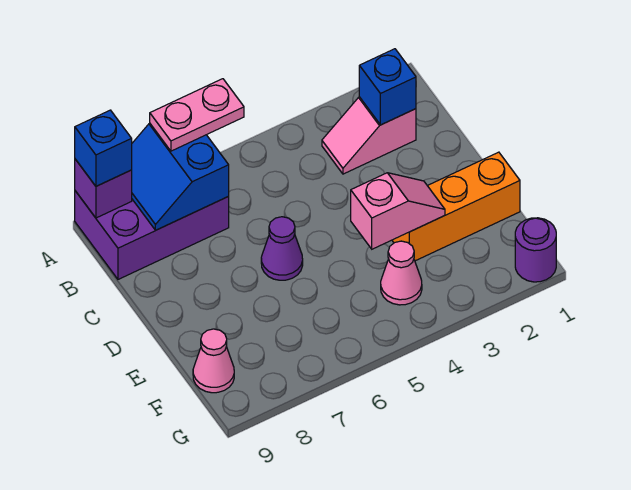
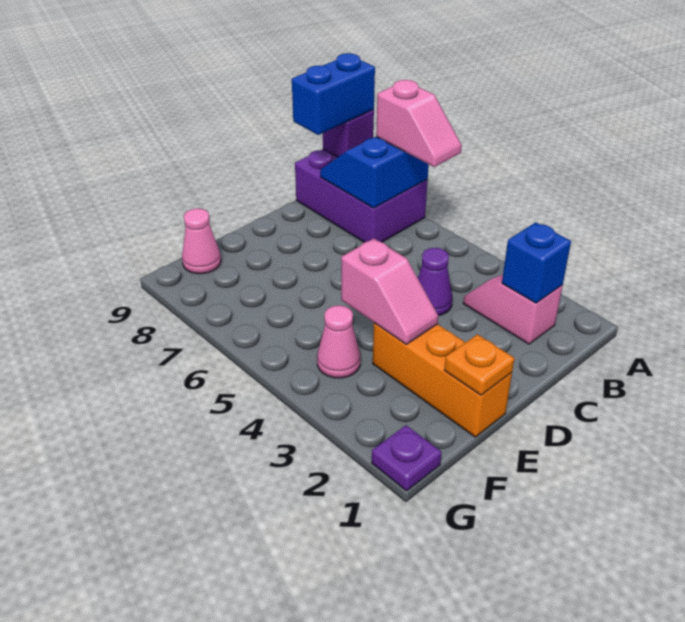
pink plate A6:A7 level 3 -> pink slope A6:A7 level 3 top 7
blue brick A9 level 3 -> blue brick A9:B9 level 3
purple cone D6 level 1 -> purple cone C4 level 1
none -> orange plate E1 level 2
purple round brick G1 level 1 -> purple plate G1 level 1

